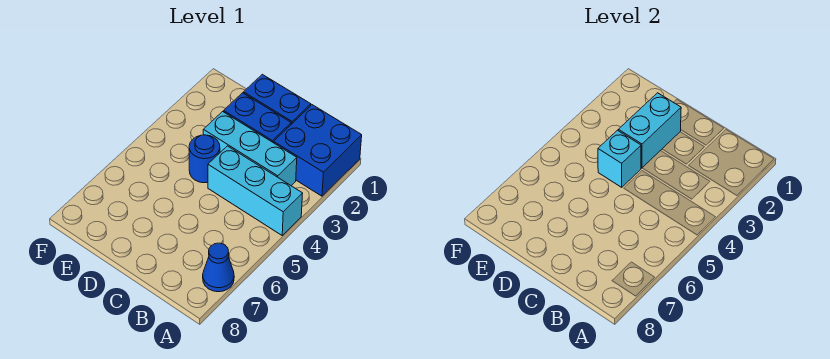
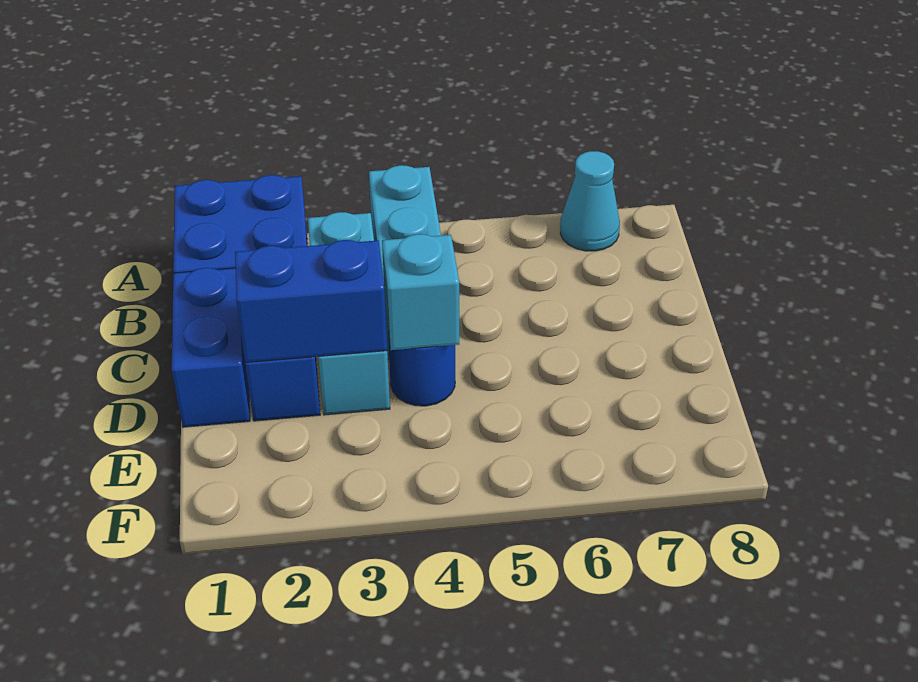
blue cone A7 level 1 -> cyan cone A7 level 1
cyan brick D2:D3 level 2 -> blue brick D2:D3 level 2

